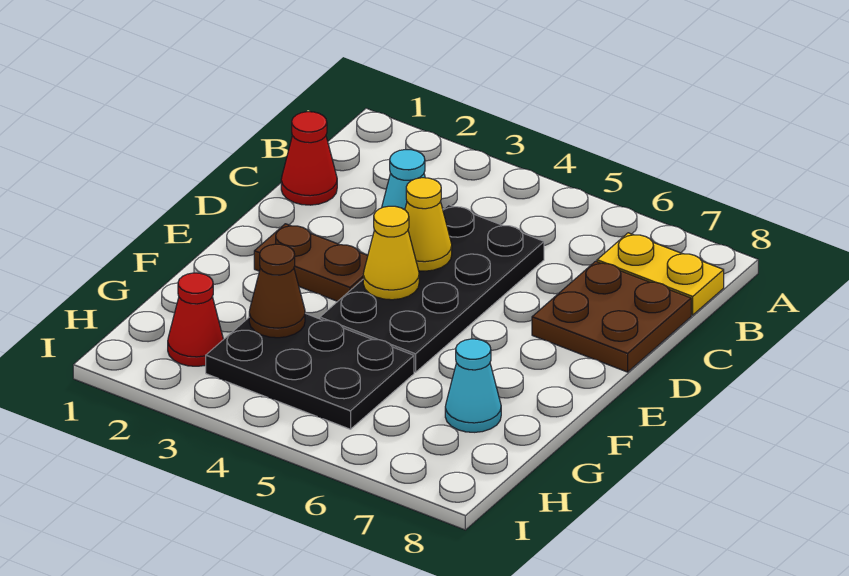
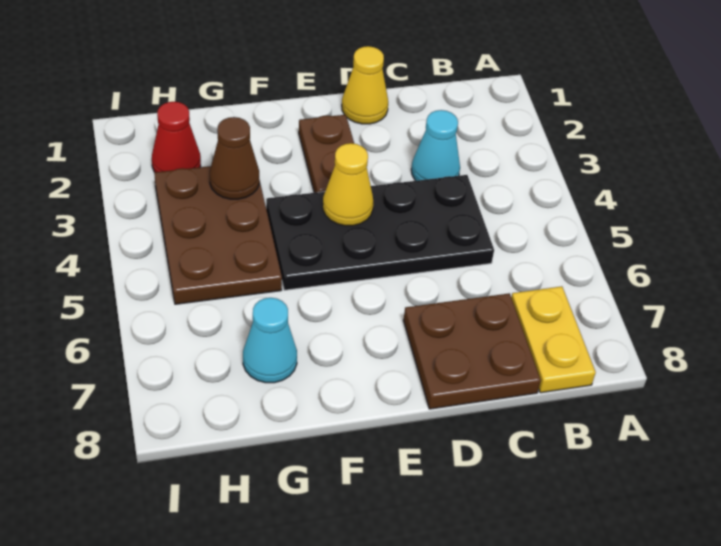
red cone C1 level 1 -> none
yellow cone D4 level 2 -> yellow cone D1 level 1
black plate G3:H5 level 1 -> brown plate G3:H5 level 1

